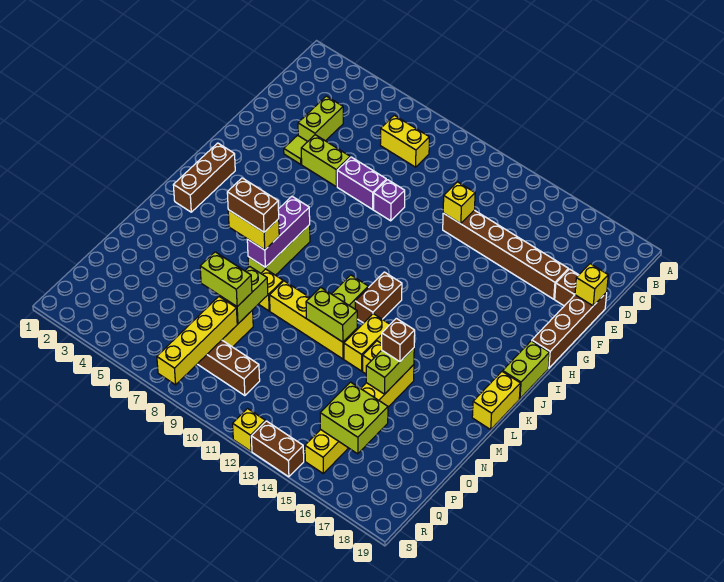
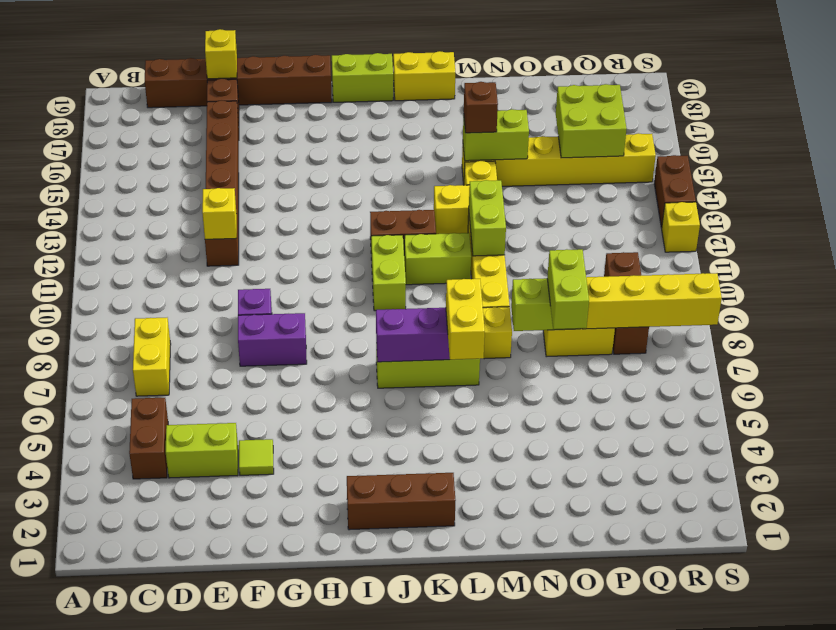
brown brick E19:H19 level 1 -> brown brick C19:H19 level 1
lime brick F5:F6 level 1 -> lime brick J10:J11 level 1
purple brick F7:F8 level 1 -> purple brick F8:G8 level 1
brown brick L6:L7 level 4 -> brown brick C4:C5 level 1

